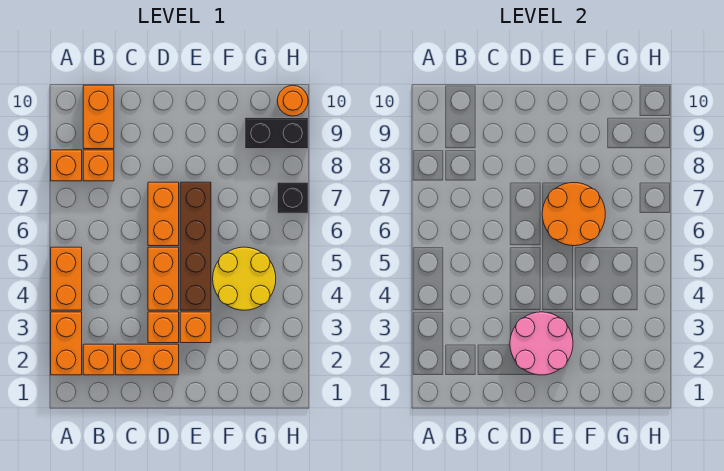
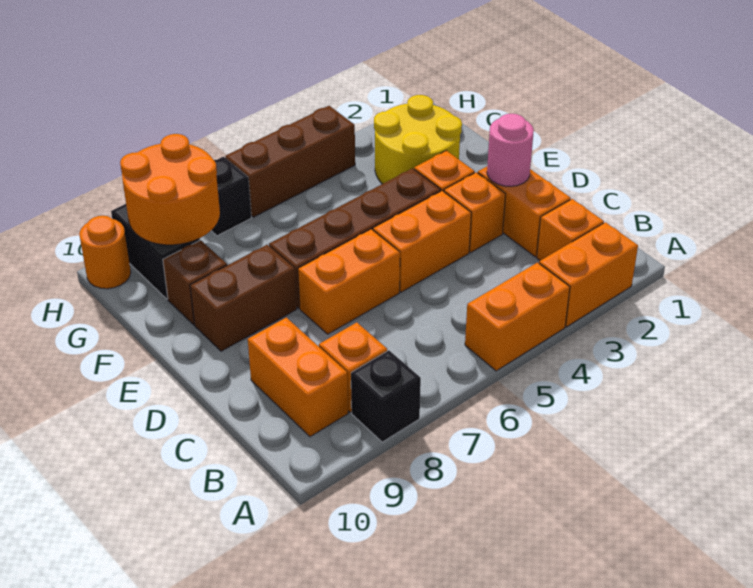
orange brick A8 level 1 -> black brick A8 level 1
orange brick B9:B10 level 1 -> orange brick B9:C9 level 1
pink round brick D2:E3 level 2 -> pink round brick D2 level 2
orange round brick E6:F7 level 2 -> orange round brick G8:H9 level 2
none -> brown brick E8:E9 level 1
yellow round brick F4:G5 level 1 -> yellow round brick F2:G3 level 1
none -> brown brick F9 level 1
none -> brown brick H4:H6 level 1

